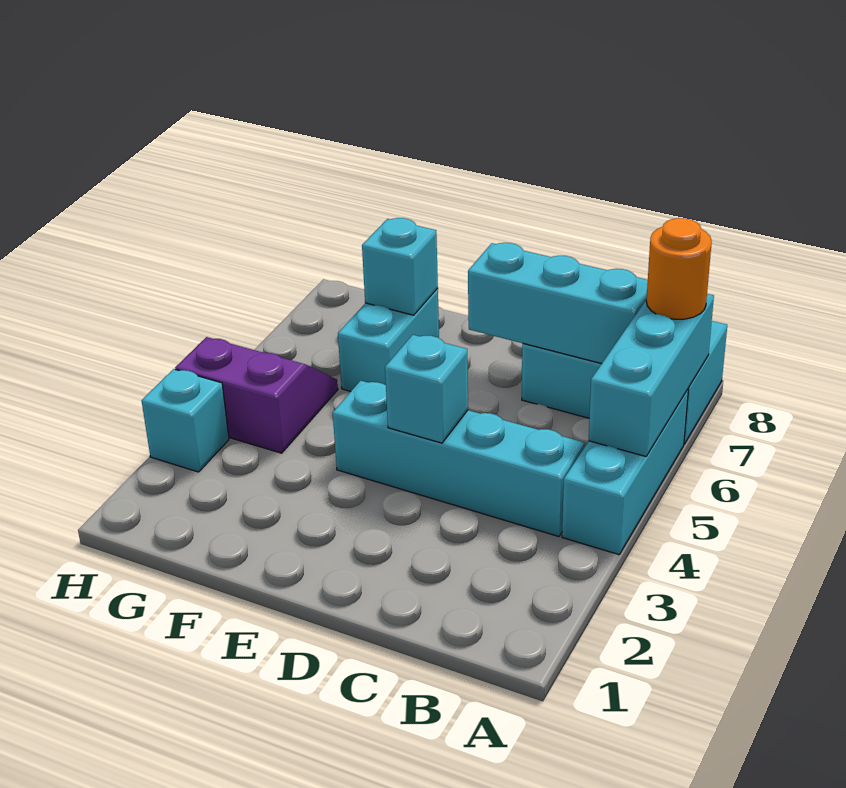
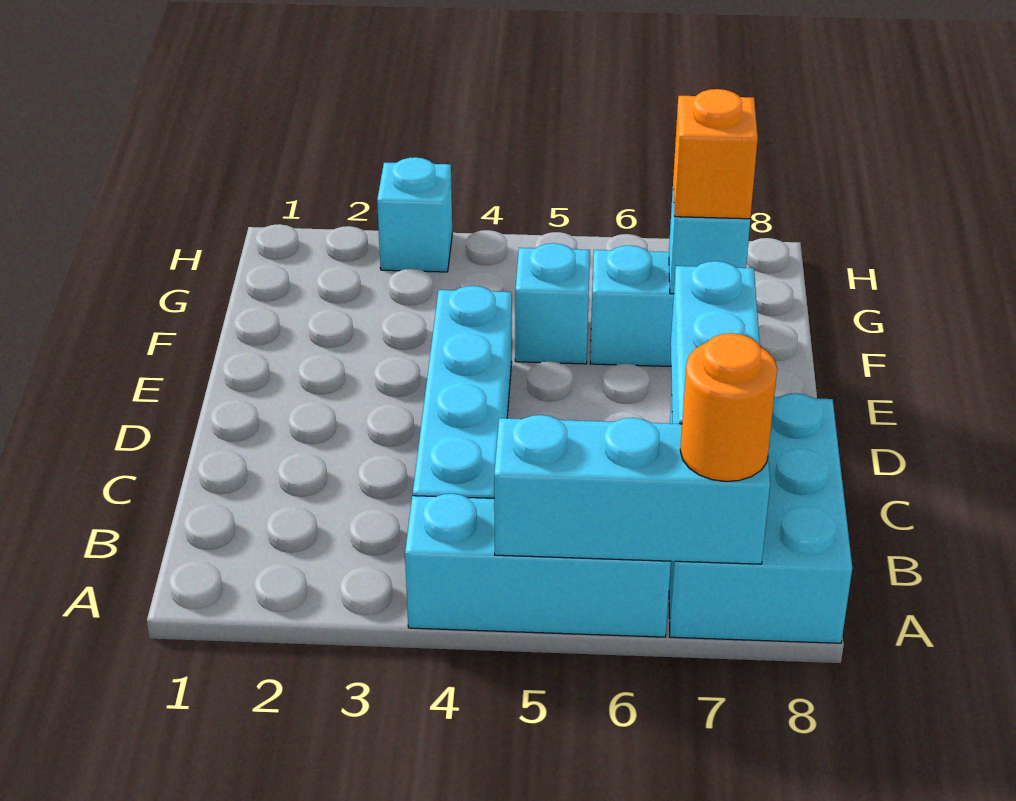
cyan brick D4 level 2 -> cyan brick F5 level 1
none -> orange brick F7 level 3
purple slope G4:H5 level 1 top 4 -> none

